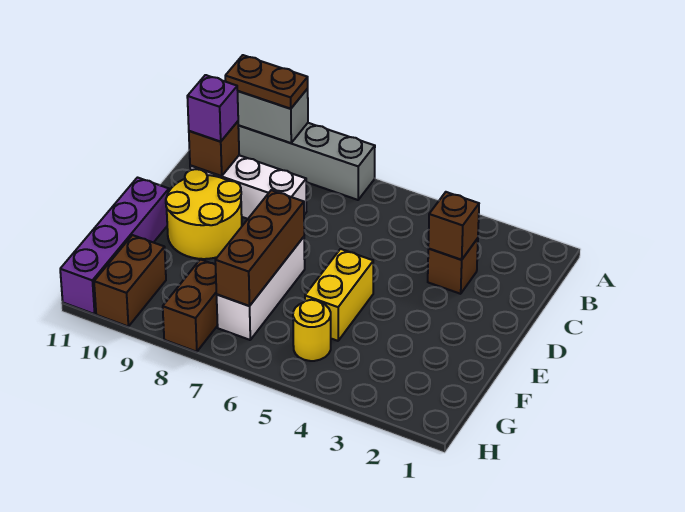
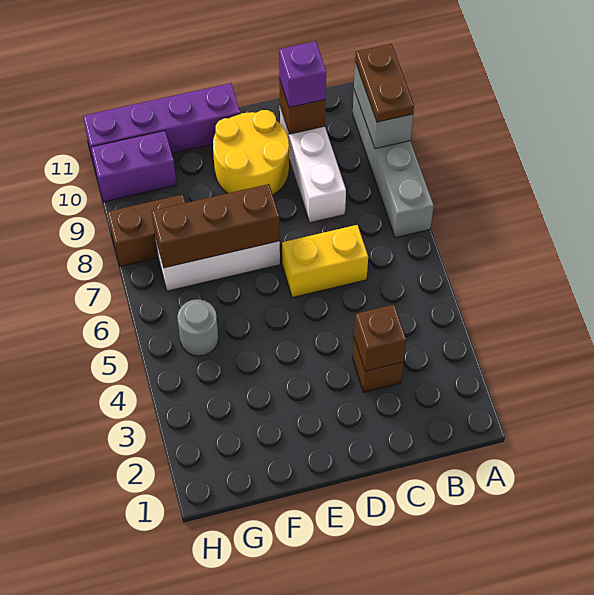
yellow brick E5:F5 level 1 -> yellow brick C6:D6 level 1
yellow round brick G5 level 1 -> grey round brick G5 level 1
brown brick G10:H10 level 1 -> purple brick G10:H10 level 1

